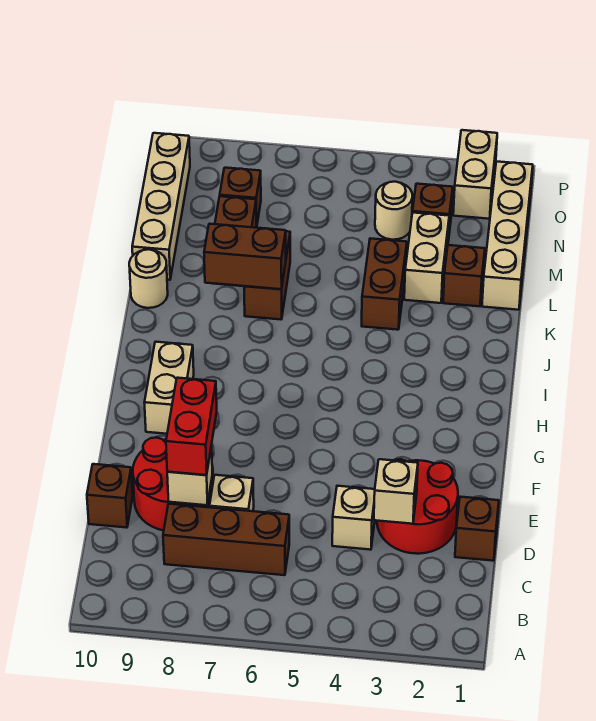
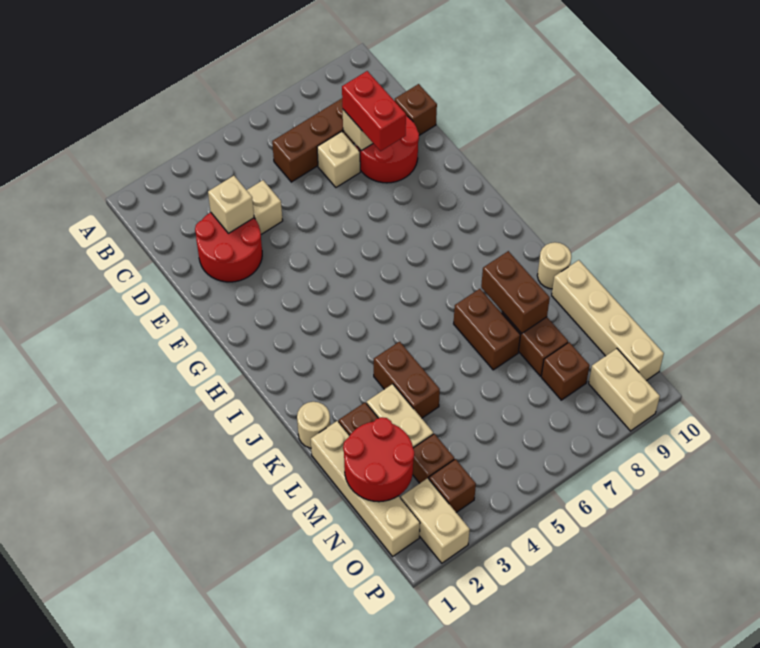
brown brick D1 level 1 -> brown brick O3 level 1
tan brick G9:H9 level 1 -> tan brick O9:P9 level 1
brown brick K7:K8 level 2 -> brown brick K8:L8 level 2
none -> red round brick M1:N2 level 2
tan round brick N4 level 1 -> tan round brick K1 level 1

